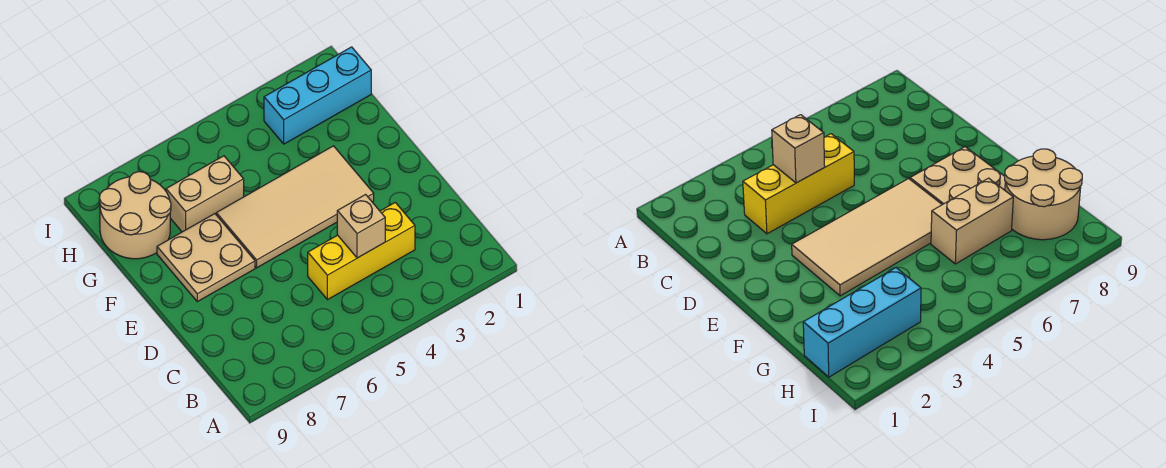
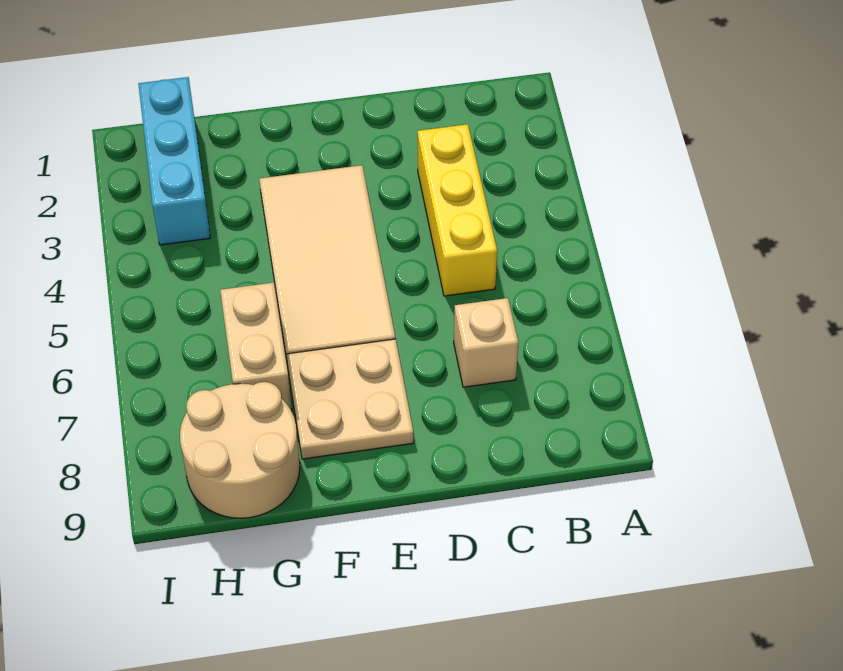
tan brick C4 level 2 -> tan brick C7 level 1

